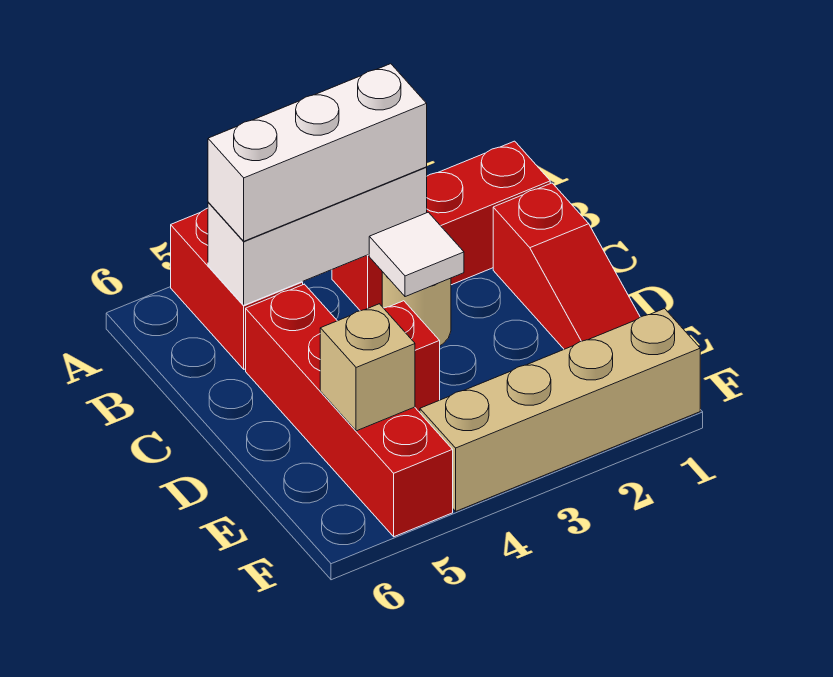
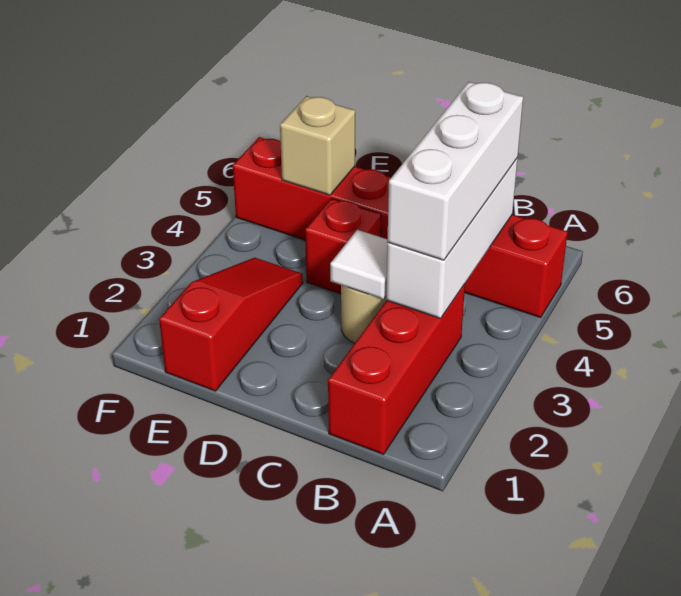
red slope C1:E1 level 1 top C -> red slope E1:E3 level 1 top 1
tan brick F1:F4 level 1 -> none

